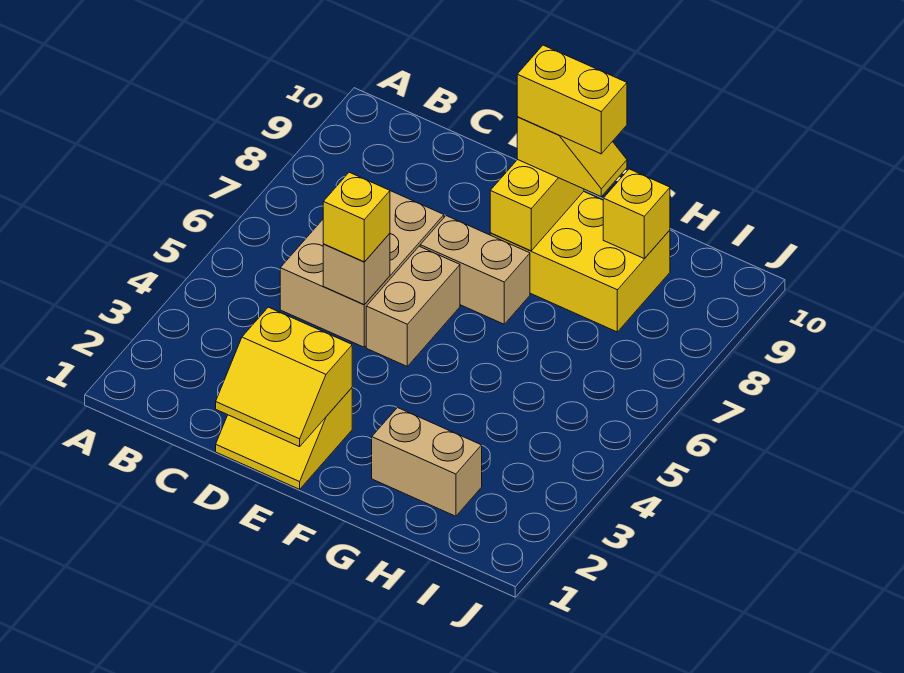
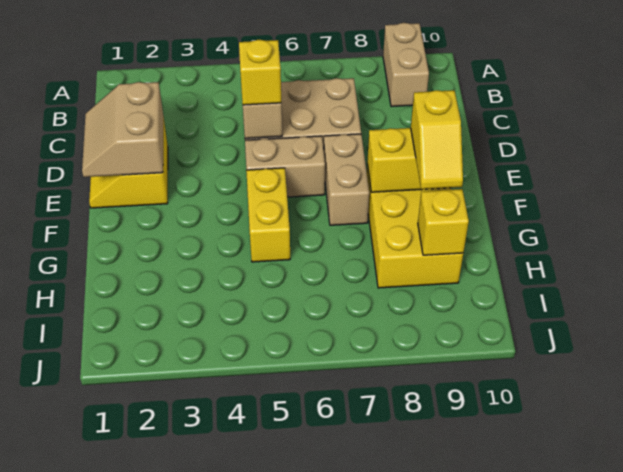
yellow slope D1:E2 level 2 top 2 -> tan slope D1:E2 level 2 top 2
yellow brick F9:G9 level 4 -> yellow brick F5:G5 level 1
tan brick G2:H2 level 1 -> tan brick A9:B9 level 1

